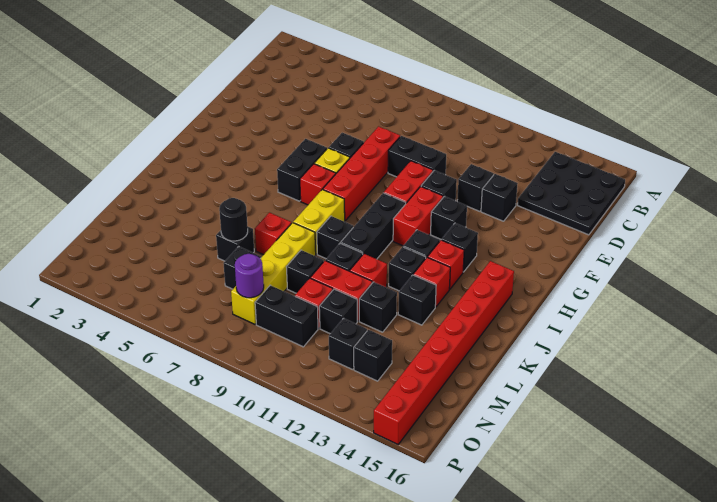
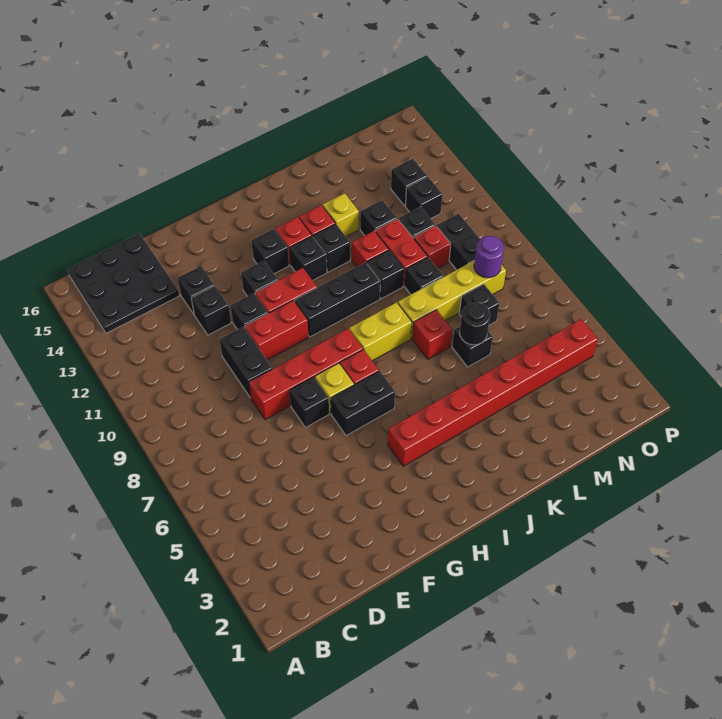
red brick I15:P15 level 1 -> red brick H4:O4 level 1
black brick J9 level 1 -> none
black brick K13 level 1 -> yellow brick K13 level 1

